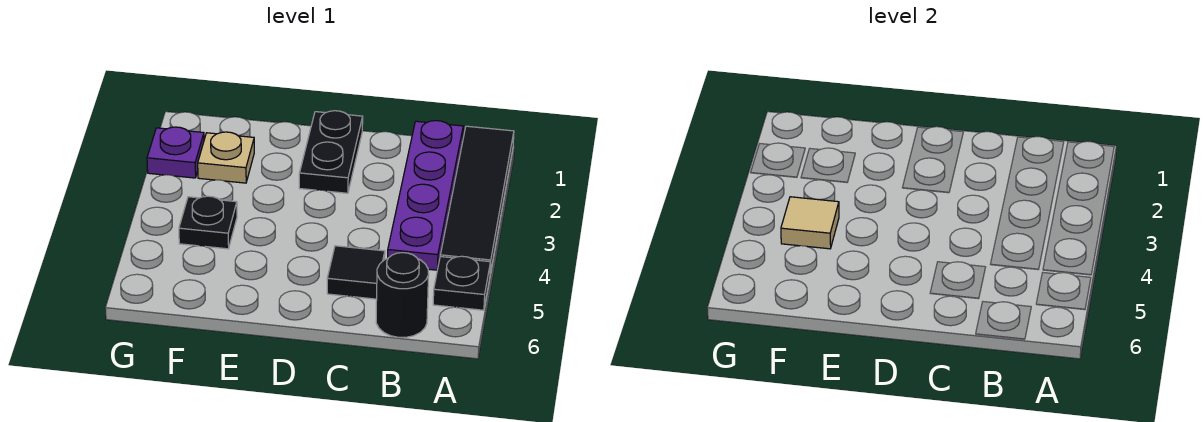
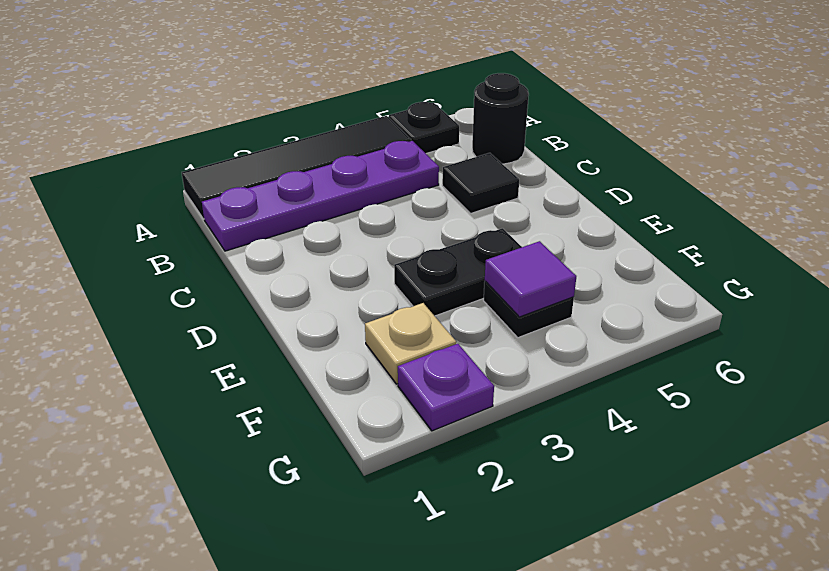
black plate D1:D2 level 1 -> black plate E3:E4 level 1
tan tile F4 level 2 -> purple tile F4 level 2

